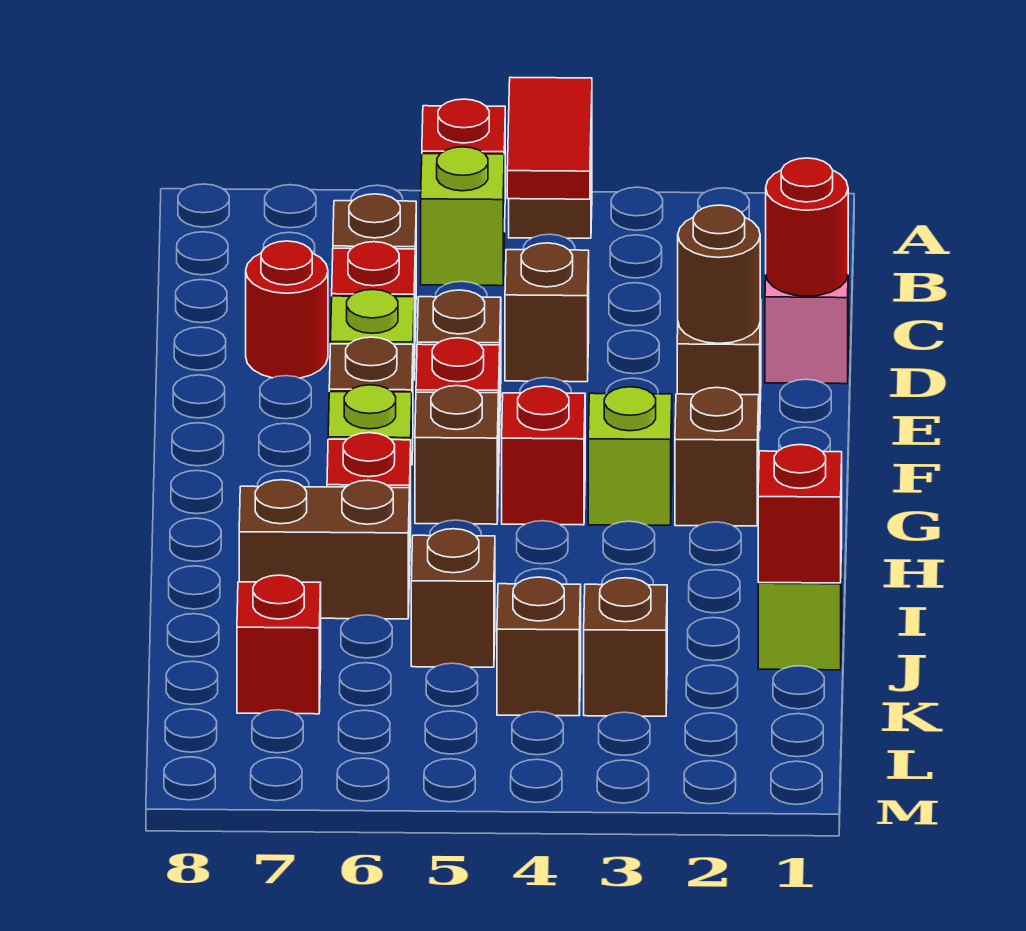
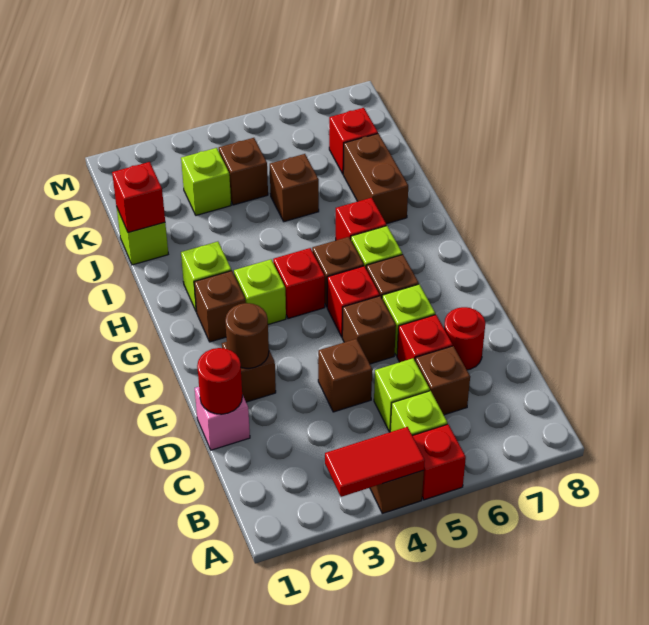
red tile A4:B4 level 2 -> red tile A3:A4 level 2
none -> lime brick C5 level 1
none -> lime brick H2 level 1
brown brick I6:I7 level 1 -> brown brick I7:J7 level 1
brown brick K3 level 1 -> lime brick K3 level 1

